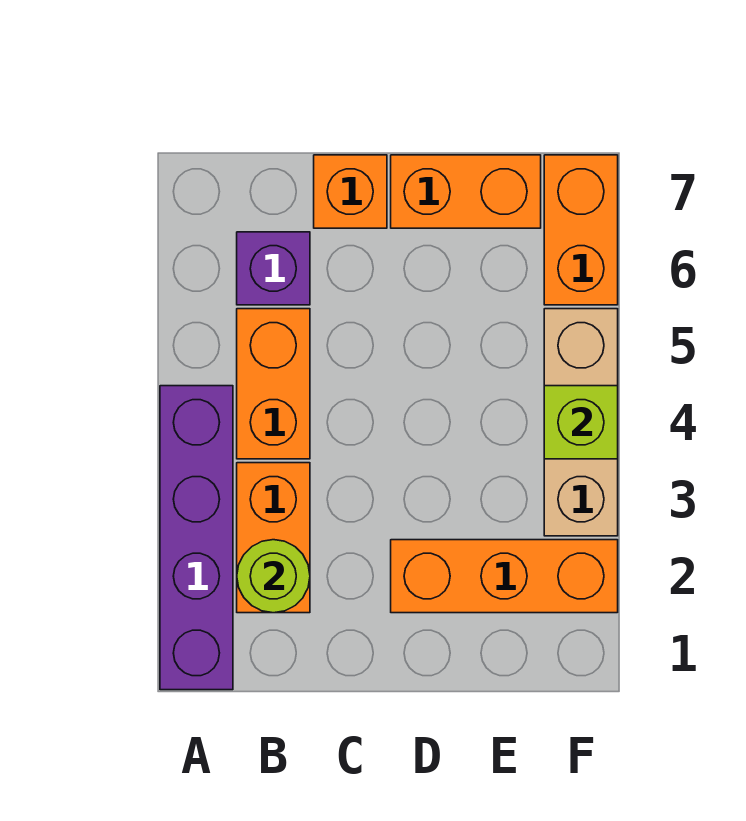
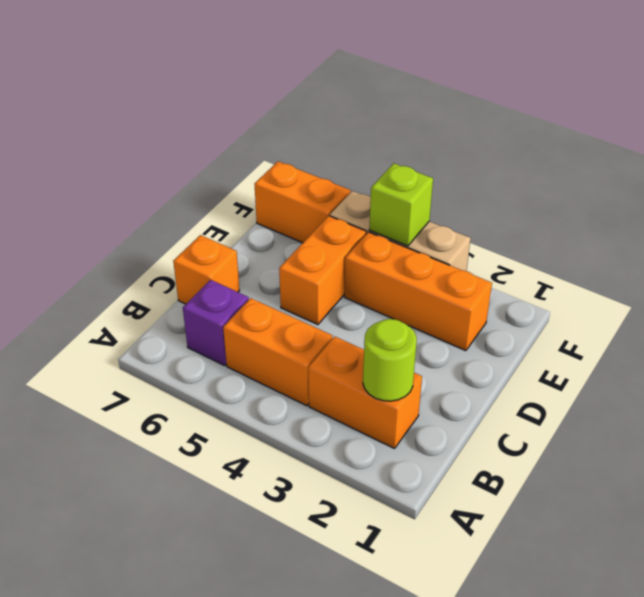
purple brick A1:A4 level 1 -> none
orange brick D2:F2 level 1 -> orange brick E2:E4 level 1
orange brick D7:E7 level 1 -> orange brick D5:E5 level 1

